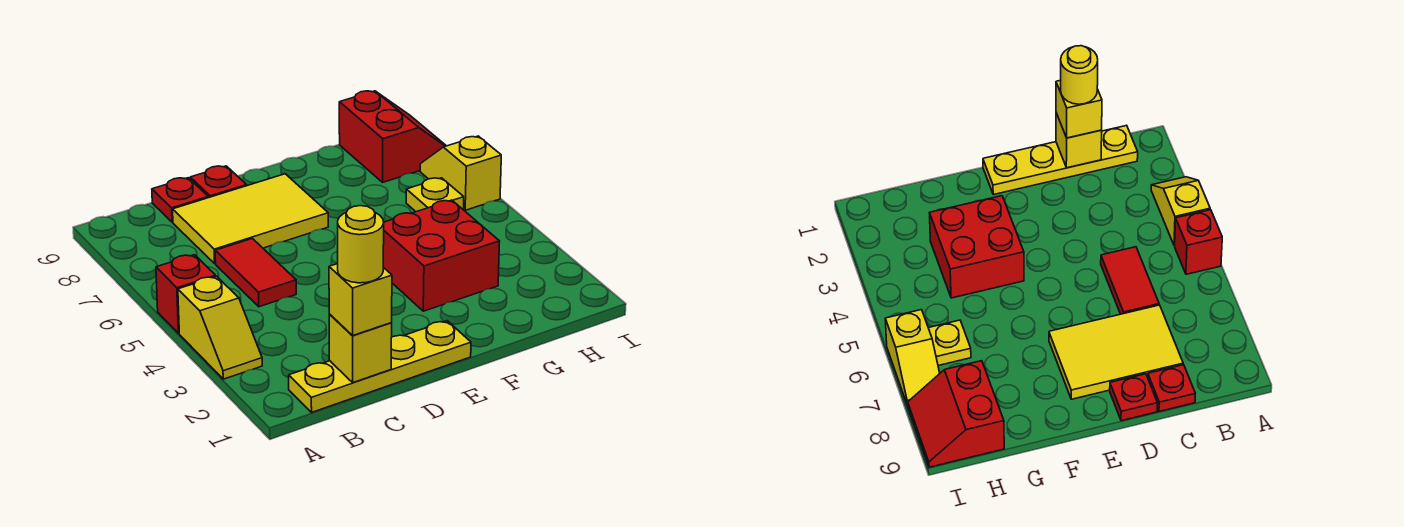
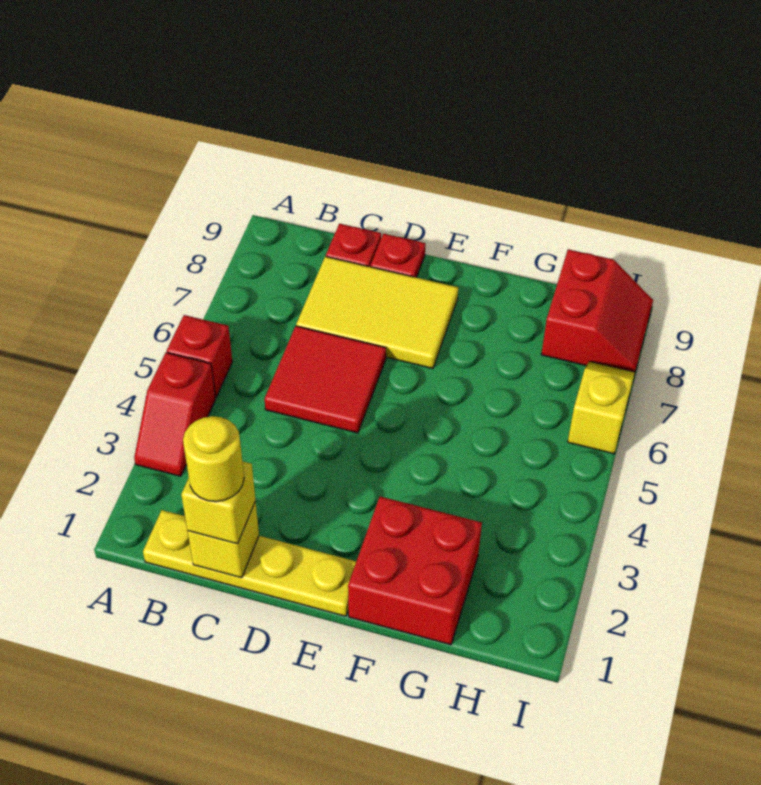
yellow slope A3:A4 level 1 top 4 -> red slope A3:A4 level 1 top 4
red tile C5:C6 level 1 -> red tile C5:D6 level 1
red brick F3:G4 level 1 -> red brick F1:G2 level 1
yellow plate H6 level 1 -> none

